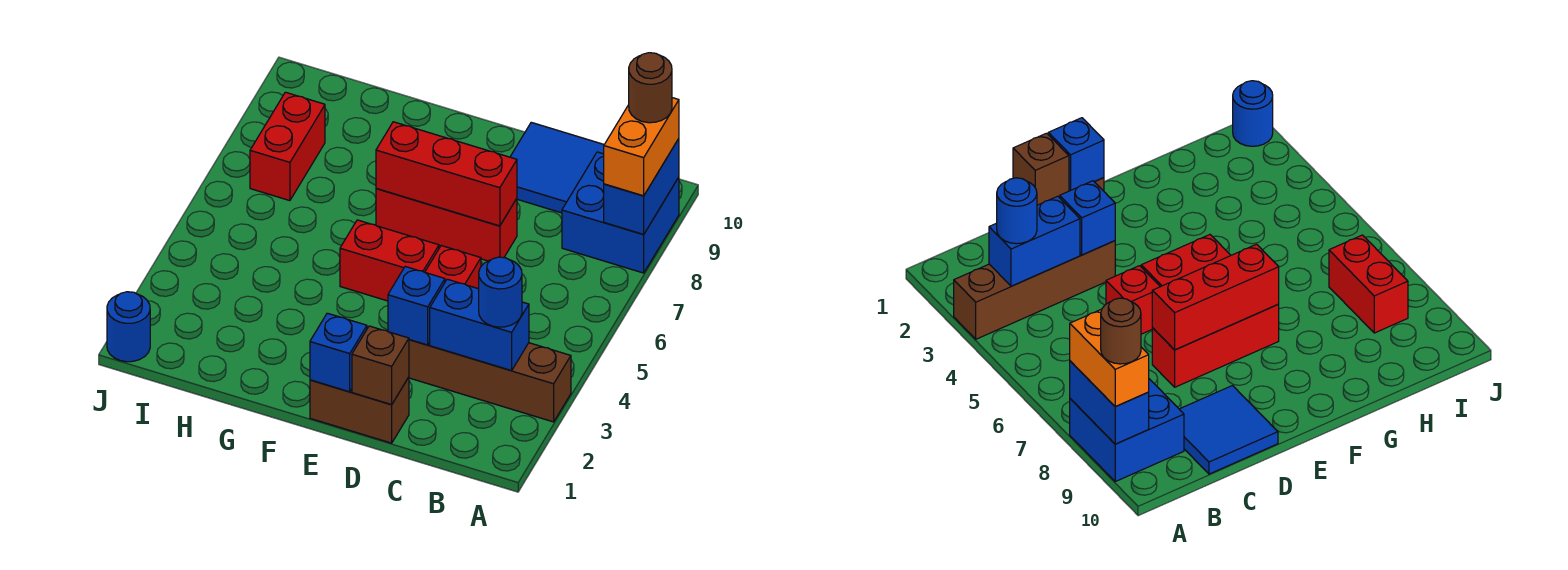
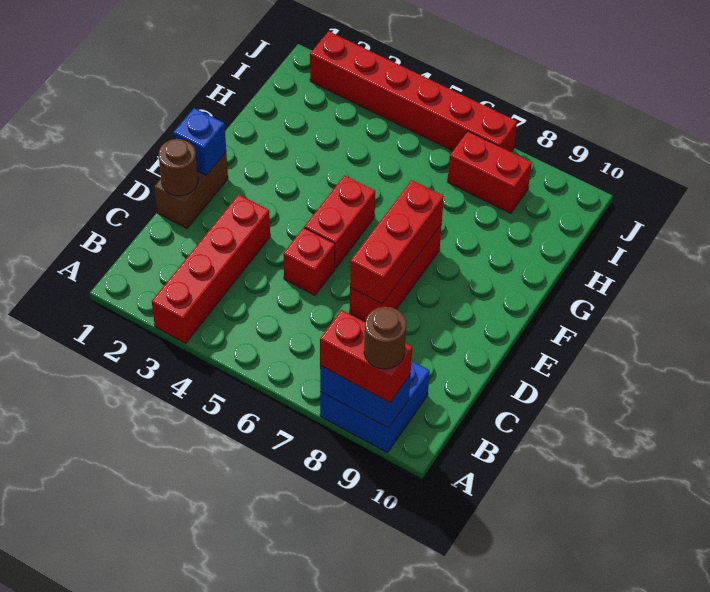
brown brick A3:D3 level 1 -> red brick A3:D3 level 1
orange brick A8:A9 level 3 -> red brick A8:A9 level 3
blue brick B3:C3 level 2 -> none
blue round brick B3 level 3 -> none
blue tile C9:D10 level 1 -> none
brown brick D1 level 2 -> brown round brick D1 level 2
blue brick D3 level 2 -> none
blue round brick J1 level 1 -> none
none -> red brick J2:J7 level 1

